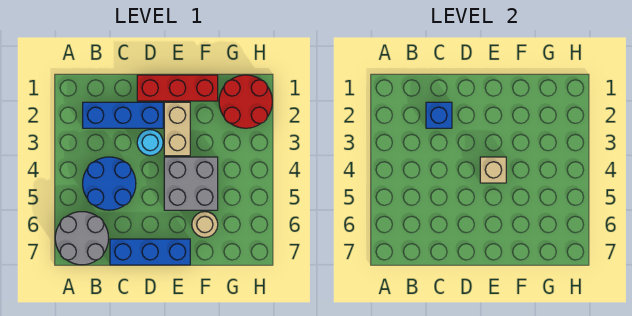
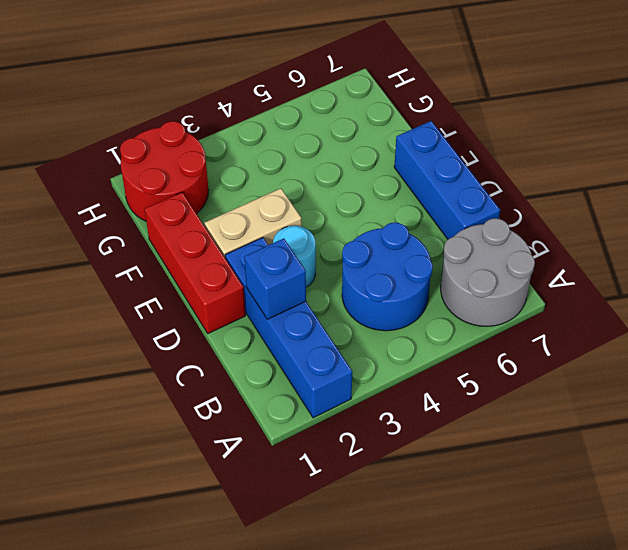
blue brick B2:D2 level 1 -> blue brick A2:D2 level 1
grey brick E4:F5 level 1 -> none
tan brick E4 level 2 -> none
tan round brick F6 level 1 -> none

